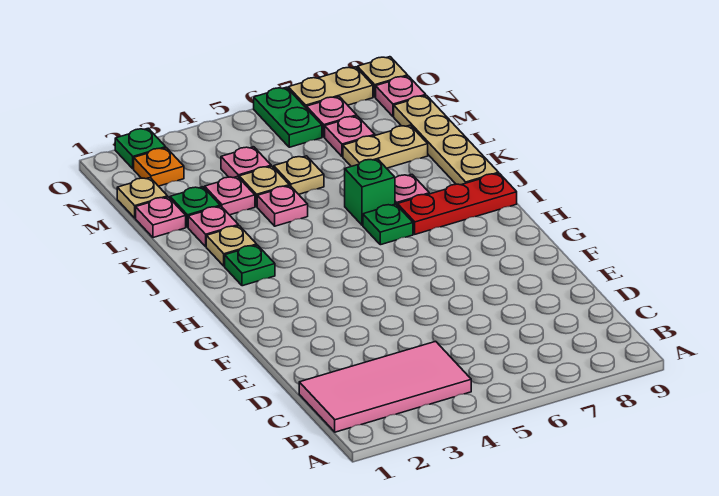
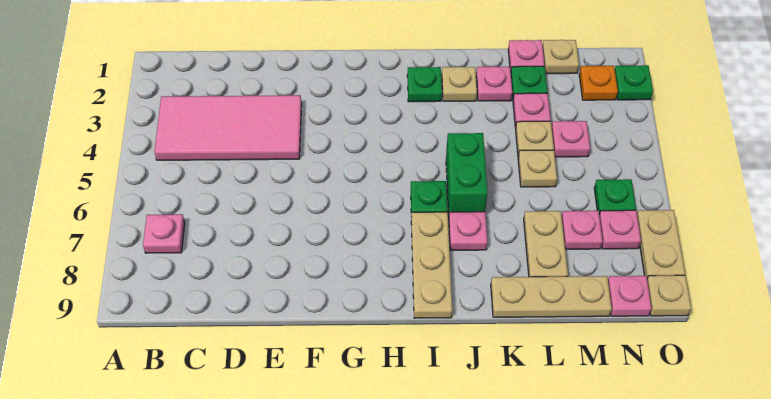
pink tile B1:C4 level 1 -> pink tile B3:E4 level 1
red plate I7:I9 level 1 -> tan plate I7:I9 level 1
green brick J6 level 1 -> green brick J5:J6 level 1
tan plate J9:M9 level 1 -> tan plate K9:M9 level 1
pink plate K4 level 1 -> pink plate B7 level 1
green plate N6:O6 level 1 -> green plate N6 level 1

